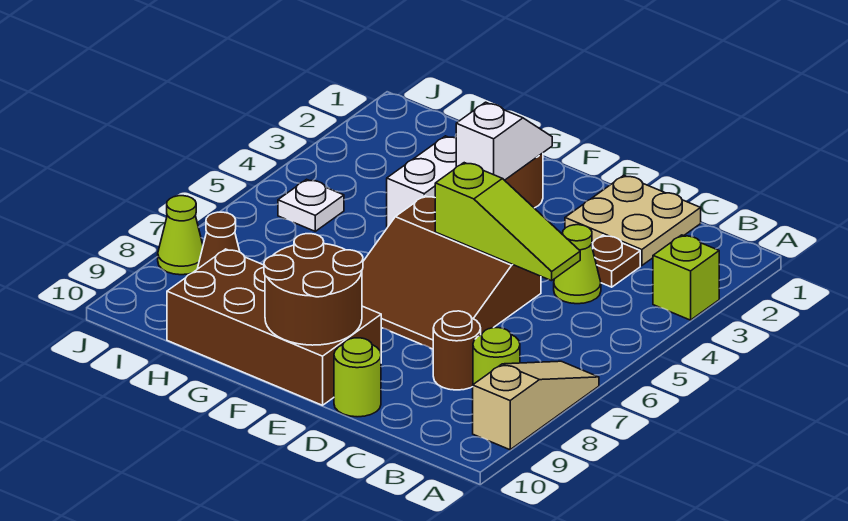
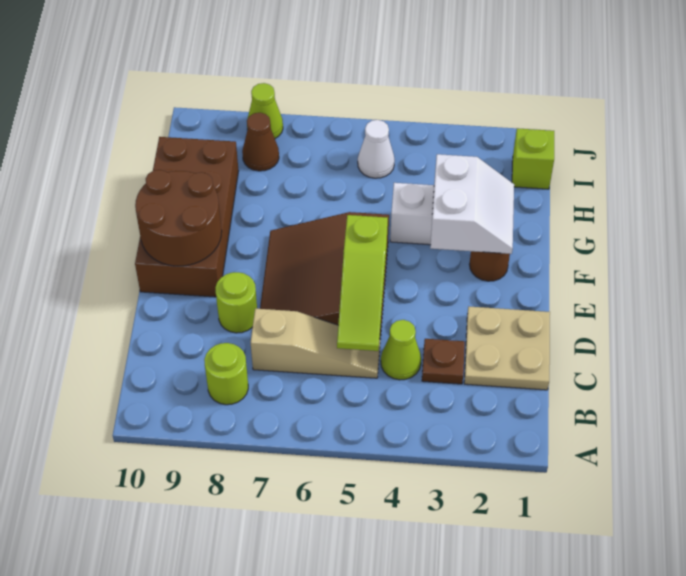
lime brick A3 level 1 -> lime brick I1 level 1
tan slope A7:A9 level 1 top 9 -> tan slope C5:C7 level 1 top 7
brown round brick C8 level 1 -> none
lime round brick D10 level 1 -> lime round brick D8 level 1
white slope F2:F3 level 2 top 3 -> white slope F2:G3 level 2 top 3
white plate I5 level 1 -> white cone I5 level 1

